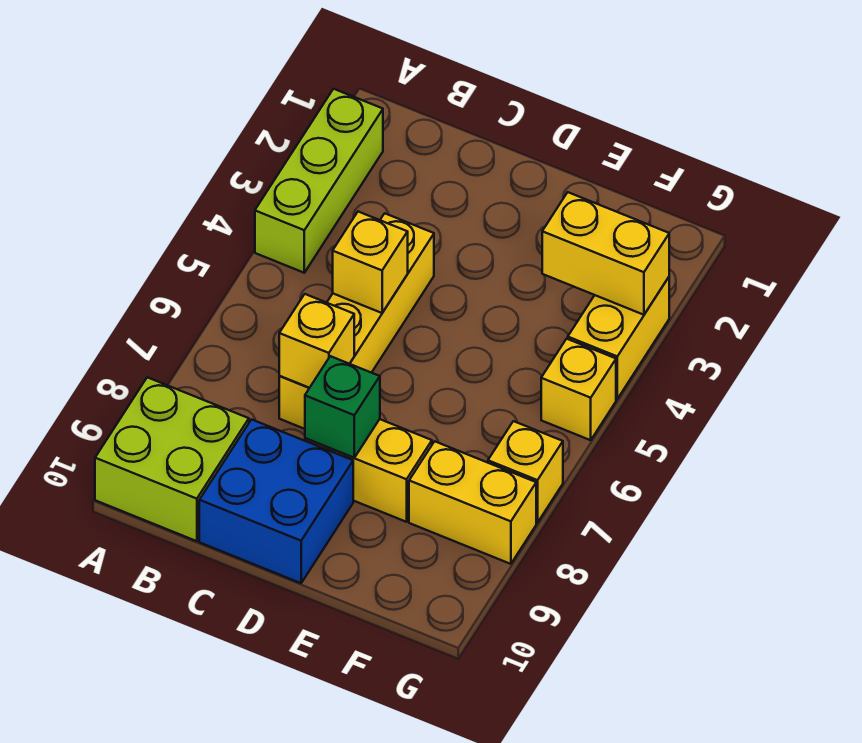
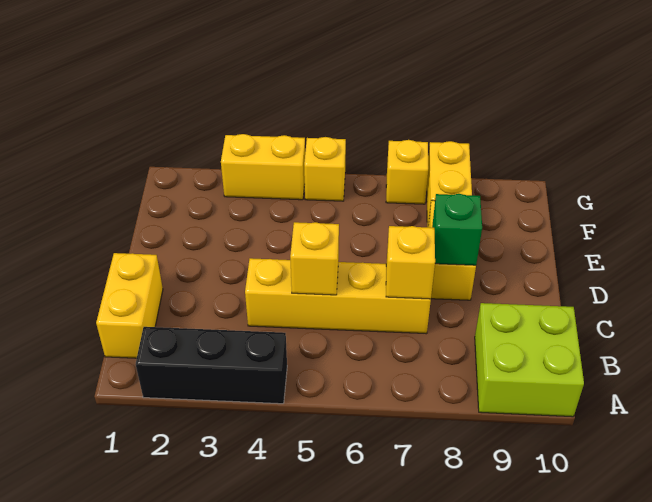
lime brick A2:A4 level 1 -> black brick A2:A4 level 1
blue brick C9:D10 level 1 -> none
yellow brick F3:G3 level 2 -> yellow brick B1:C1 level 1

